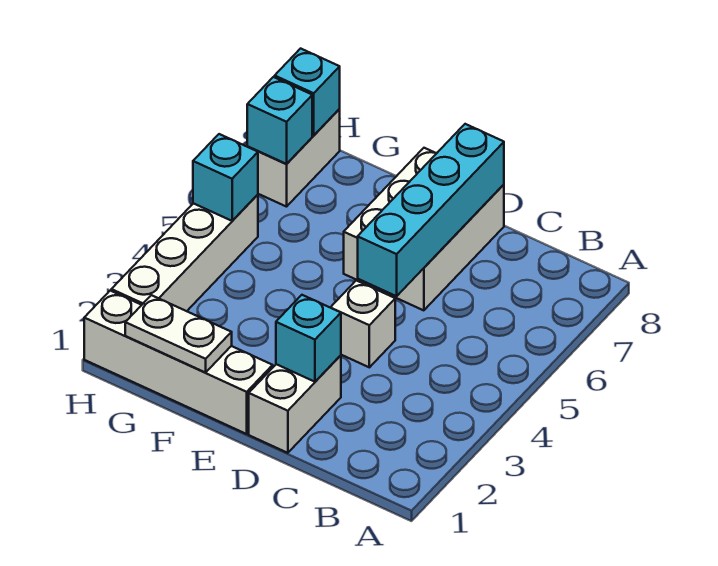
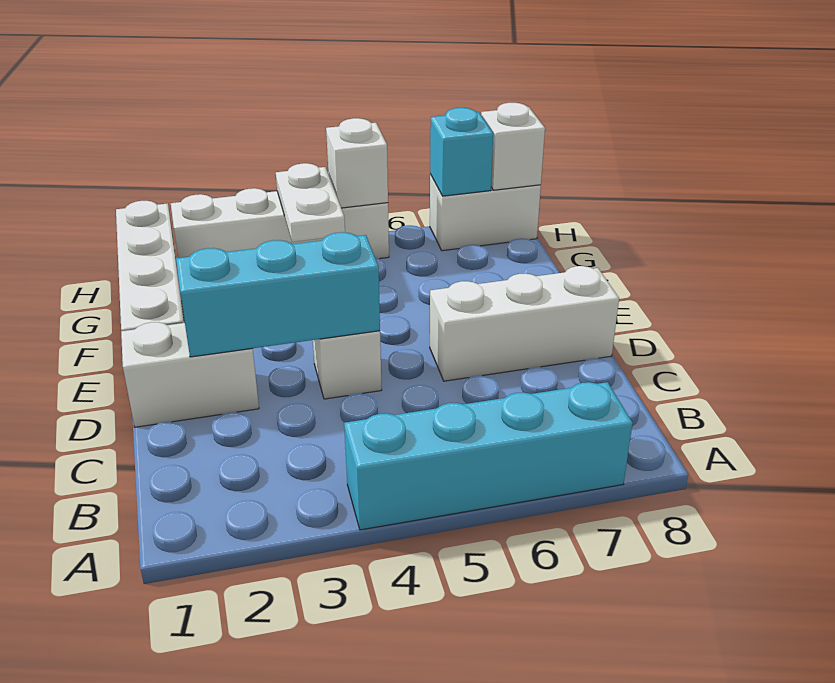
cyan brick D2 level 2 -> cyan brick D2:D4 level 2
cyan brick D5:D8 level 2 -> cyan brick A4:A7 level 1
white brick D6:E8 level 1 -> white brick D6:D8 level 1
white plate F1:G1 level 2 -> white plate G4:H4 level 2
cyan brick H5 level 2 -> white brick H5 level 2
cyan brick H8 level 2 -> white brick H8 level 2

